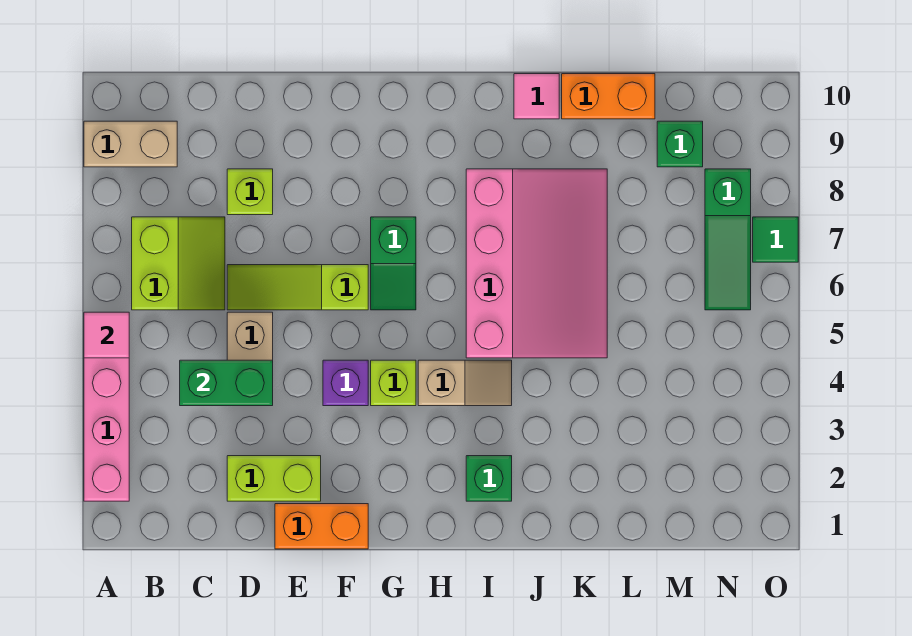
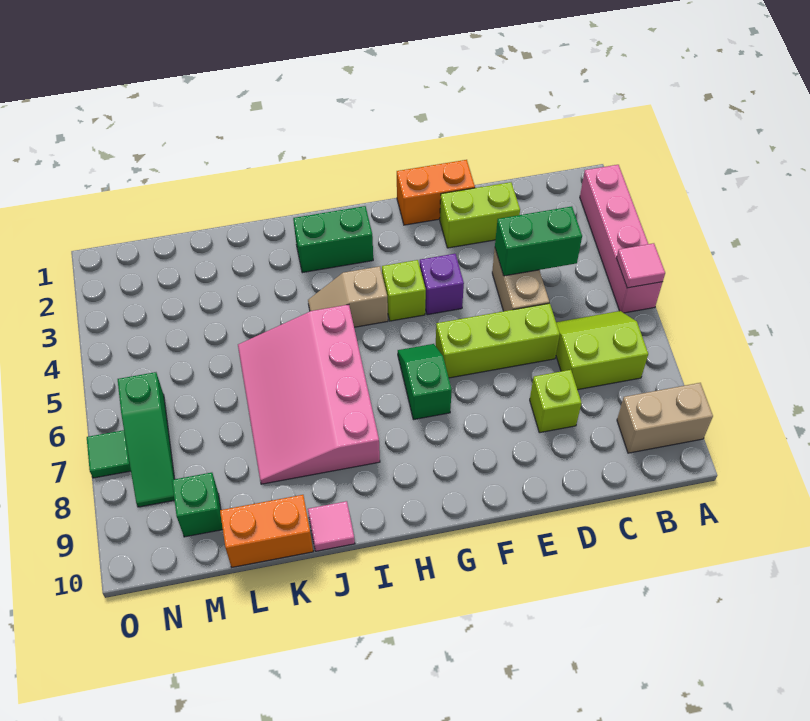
lime slope B6:C7 level 1 top B -> lime slope B6:C7 level 1 top 7
lime slope D6:F6 level 1 top F -> lime brick D6:F6 level 1
green brick I2 level 1 -> green brick H2:I2 level 1
green slope N6:N8 level 1 top 8 -> green slope N6:N8 level 1 top 6

